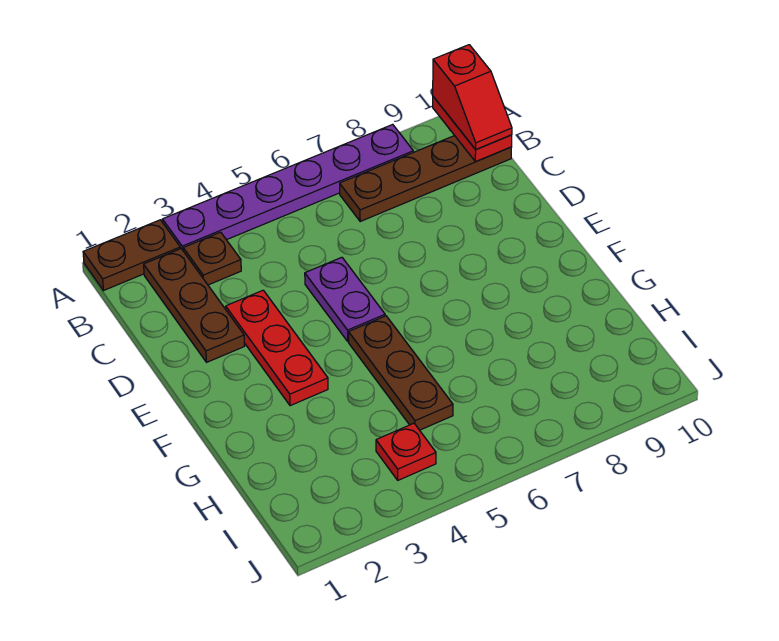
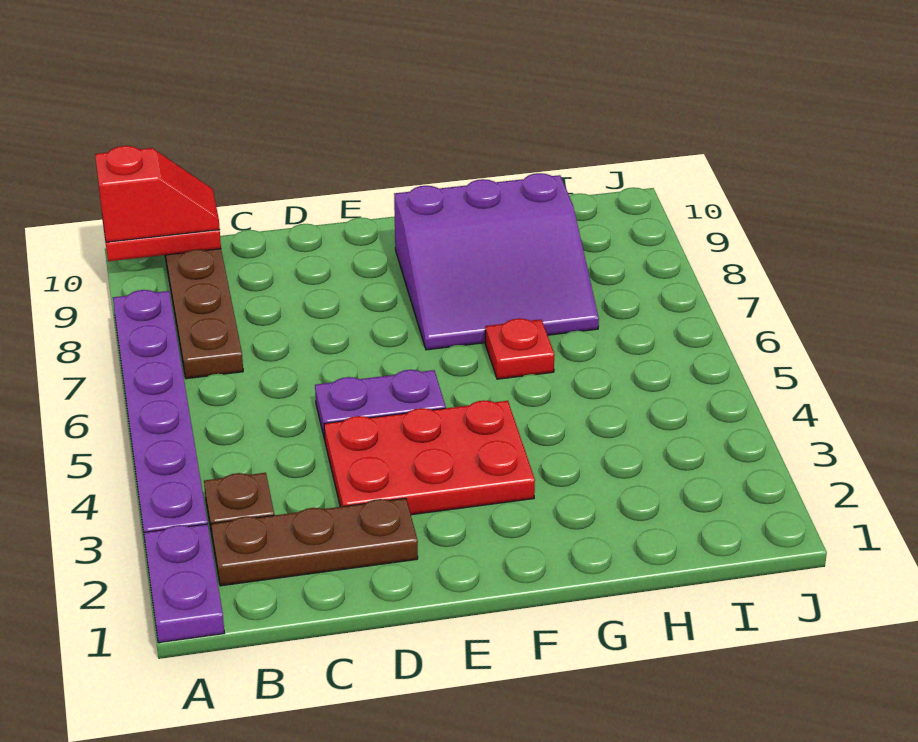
brown plate A1:A2 level 1 -> purple plate A1:A2 level 1
red plate D3:F3 level 1 -> red plate D3:F4 level 1
brown plate F5:H5 level 1 -> none
none -> purple slope F7:H9 level 1 top 9
red plate I4 level 1 -> red plate G6 level 1

